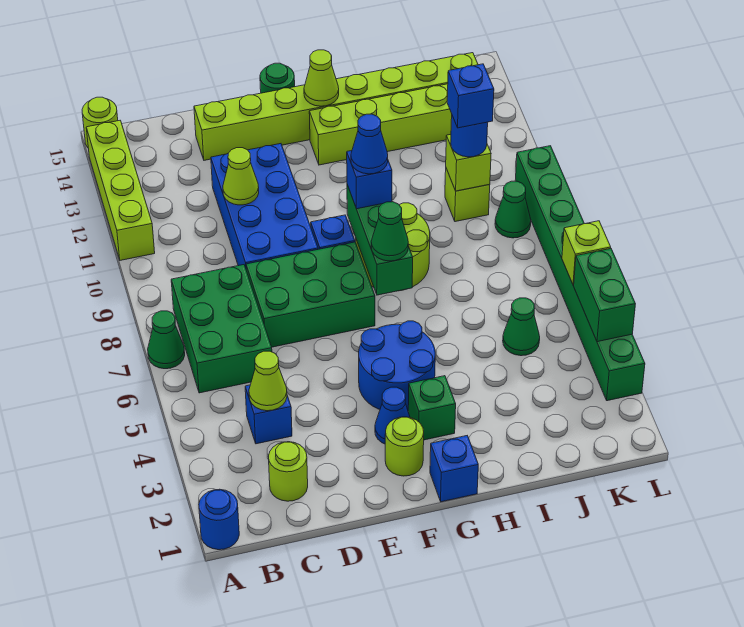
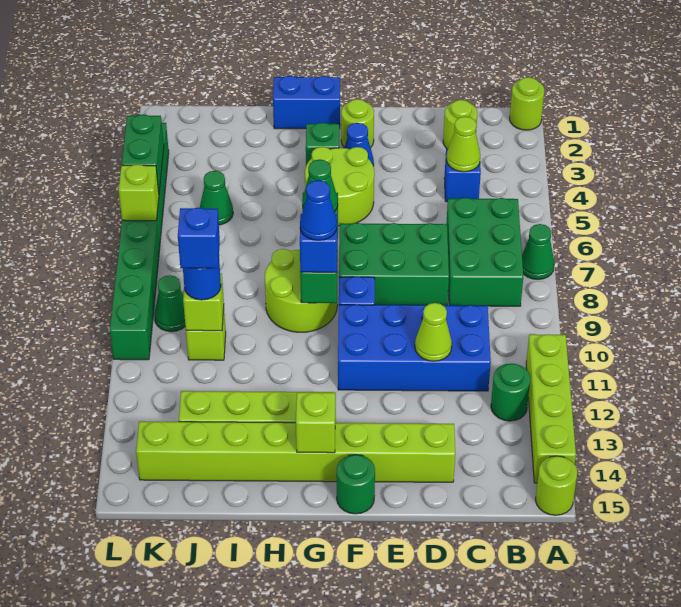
blue round brick A1 level 1 -> lime round brick A1 level 1
none -> green round brick B12 level 1
blue brick D9:E12 level 1 -> blue brick C10:F11 level 1
blue round brick F4:G5 level 1 -> lime round brick F4:G5 level 1
blue brick G1 level 1 -> blue brick G1:H1 level 1
lime cone G14 level 2 -> lime brick G14 level 2

